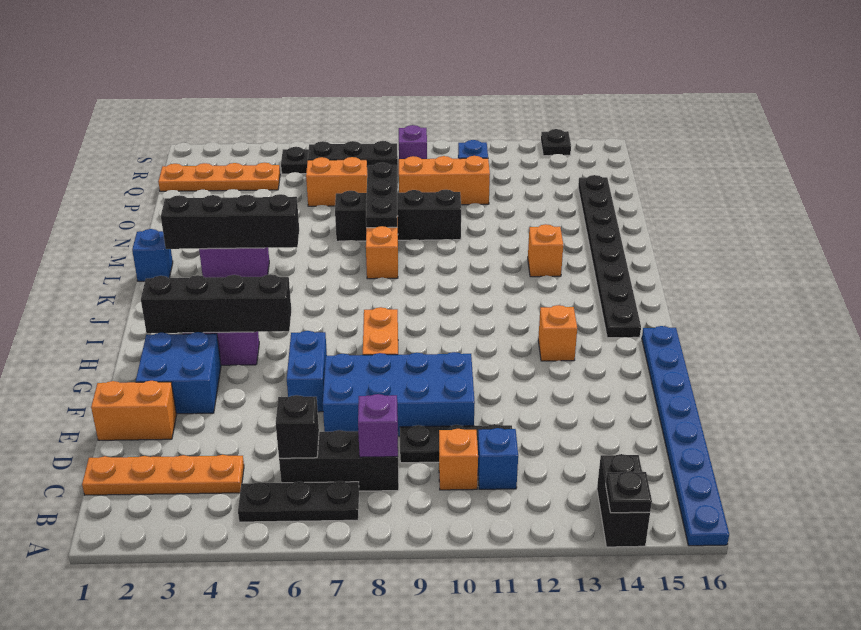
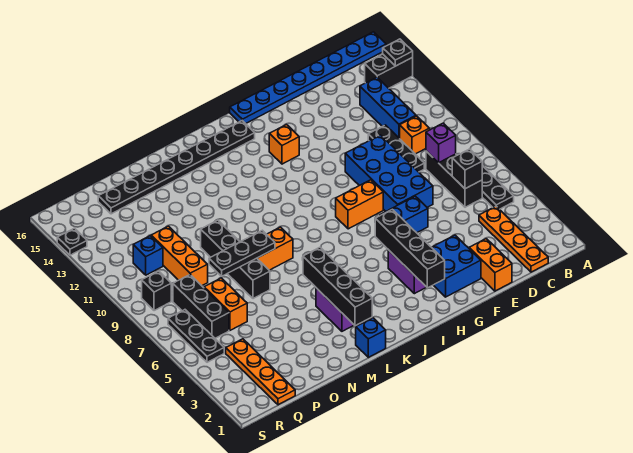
blue brick C11 level 1 -> blue brick C11:C13 level 1
orange brick L13 level 1 -> none
purple brick R9 level 1 -> black brick R9 level 1

